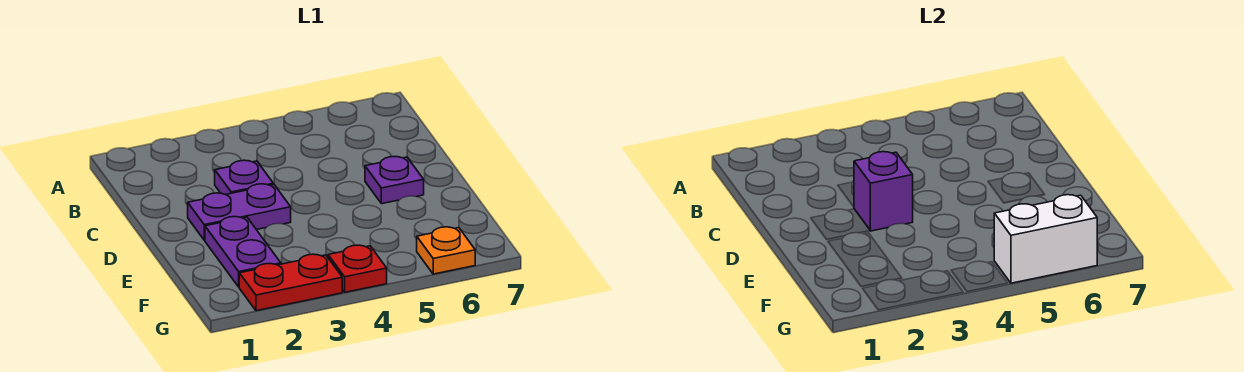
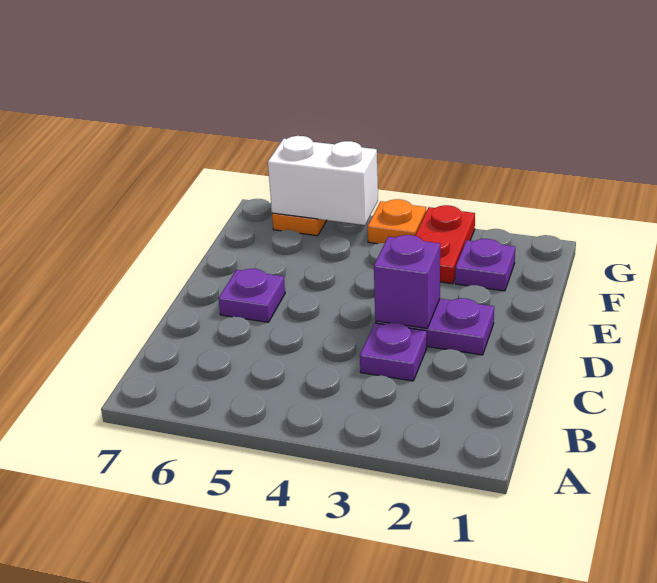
purple plate E2:F2 level 1 -> purple plate F2 level 1
red plate G2:G3 level 1 -> red plate F3:G3 level 1
red plate G4 level 1 -> orange plate G4 level 1

